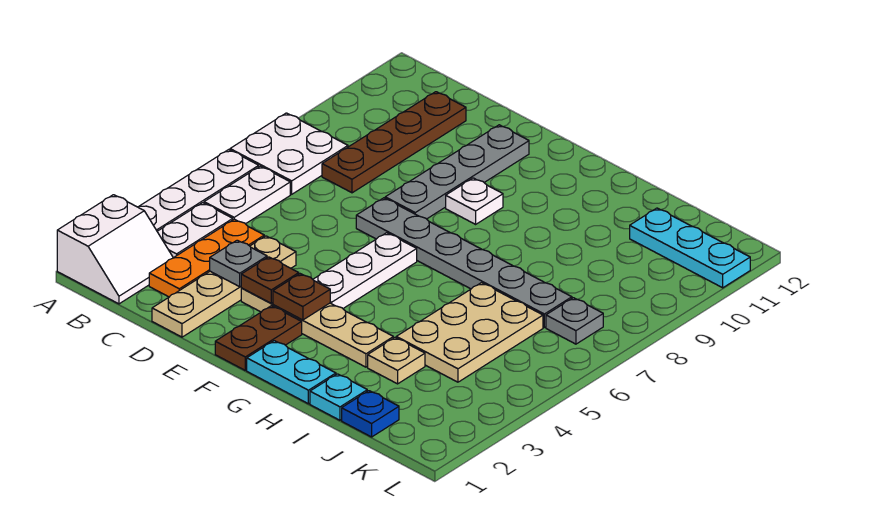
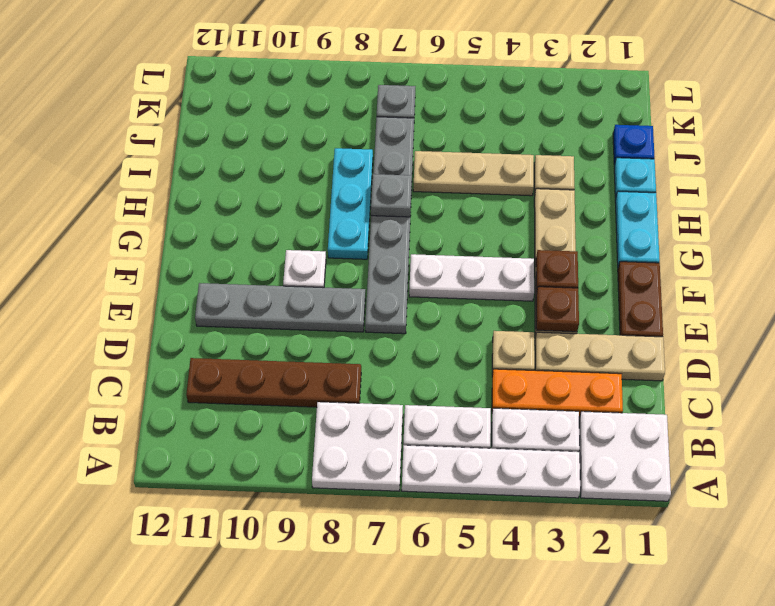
white slope A1:B2 level 1 top A -> white plate A1:B2 level 1
grey plate D3 level 2 -> grey plate H7 level 2
brown plate F1:F2 level 1 -> brown plate E1:F1 level 1
tan plate I4:J6 level 1 -> tan plate I4:I6 level 1
cyan plate J11:L11 level 1 -> cyan plate G8:I8 level 1

